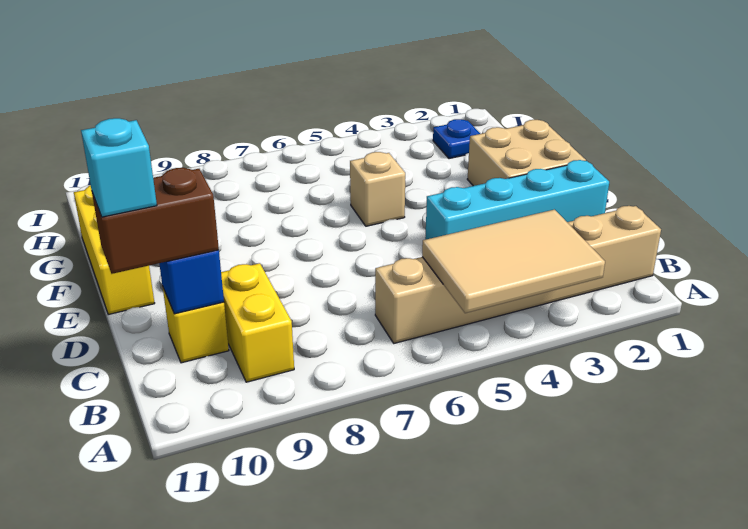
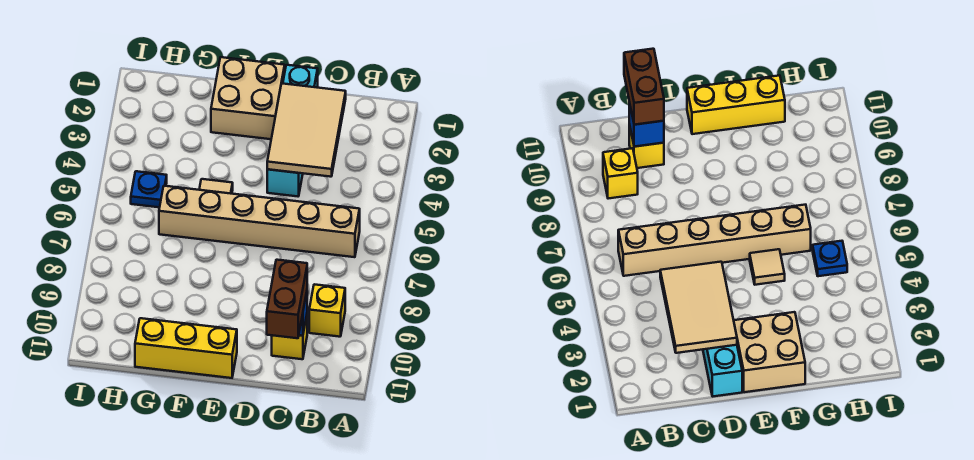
tan tile A3:B5 level 2 -> tan tile C2:D4 level 2
tan brick B1:B6 level 1 -> tan brick B6:G6 level 1
yellow brick B9:C9 level 1 -> yellow brick B9 level 1
cyan brick C11 level 4 -> none
tan brick F5 level 1 -> tan tile F5 level 1
blue plate H2 level 1 -> blue plate H5 level 1

